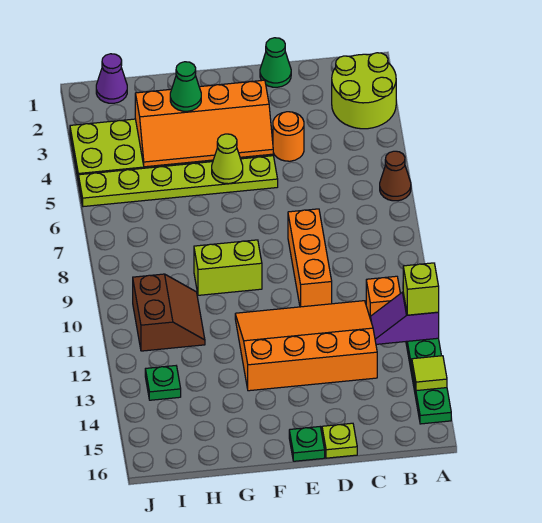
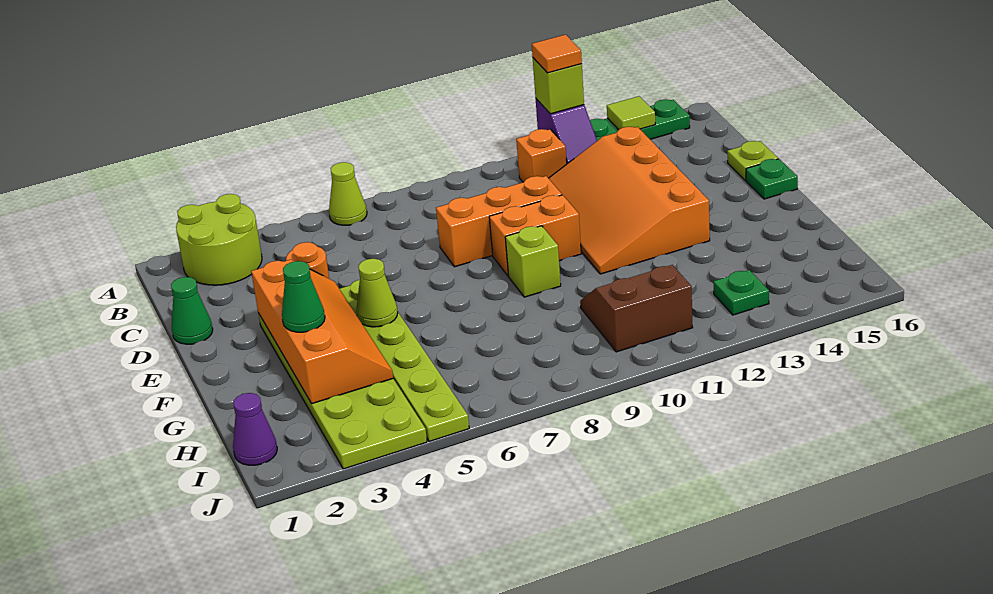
brown cone A6 level 1 -> lime cone A6 level 1
none -> orange tile A12 level 4
none -> orange brick E9:E10 level 1
lime brick F9:G9 level 1 -> lime brick F9 level 1

